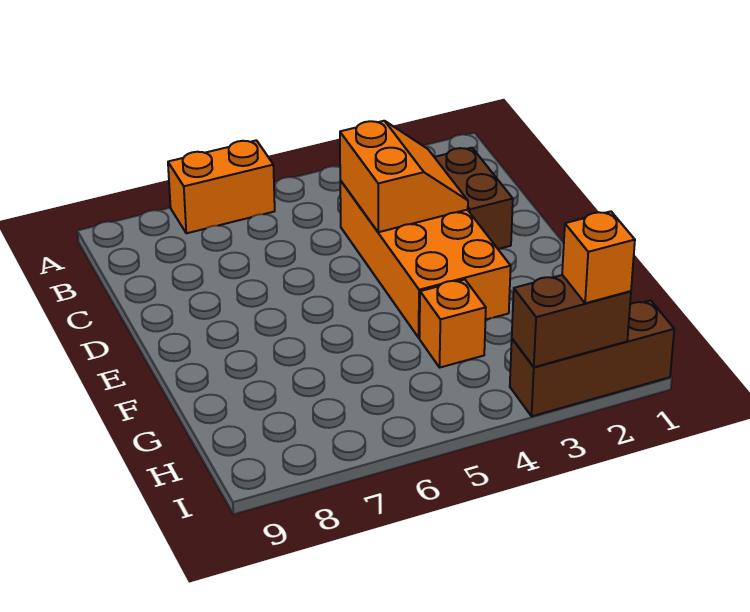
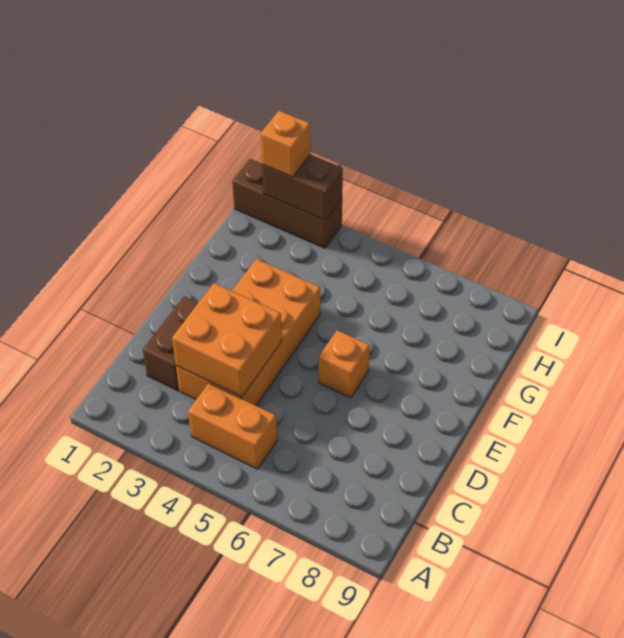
orange brick A6:A7 level 1 -> orange brick B4:B5 level 1
orange slope C3:D4 level 2 top 4 -> orange brick C3:D4 level 2
orange brick G4 level 1 -> orange brick E6 level 1

